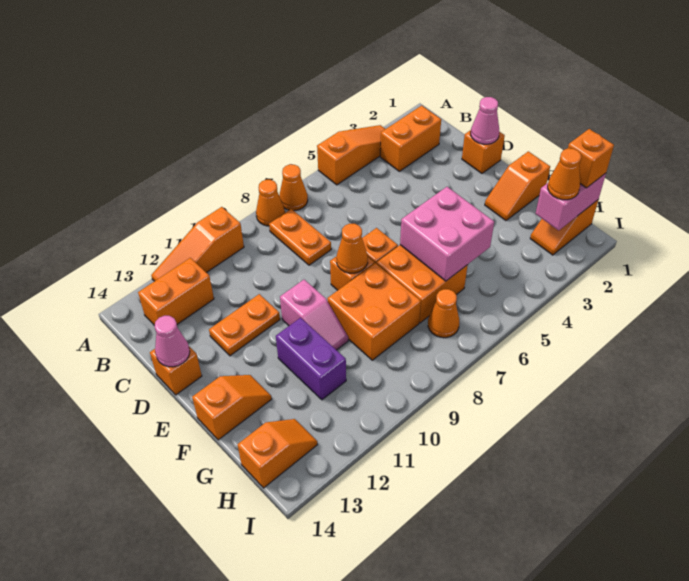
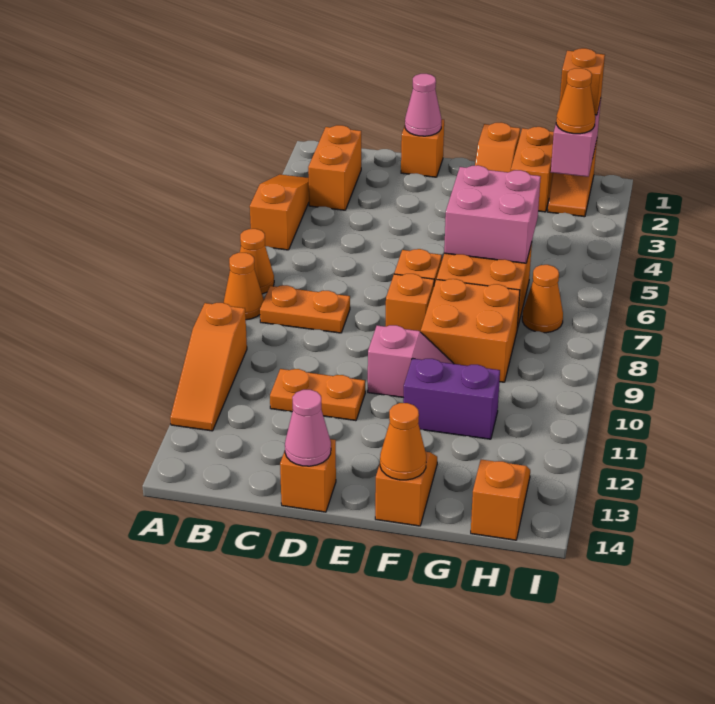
orange brick B12:B13 level 1 -> orange brick G1:G2 level 1
orange plate D11:D12 level 1 -> orange plate C11:D11 level 1
orange cone E8 level 2 -> orange cone F14 level 2

